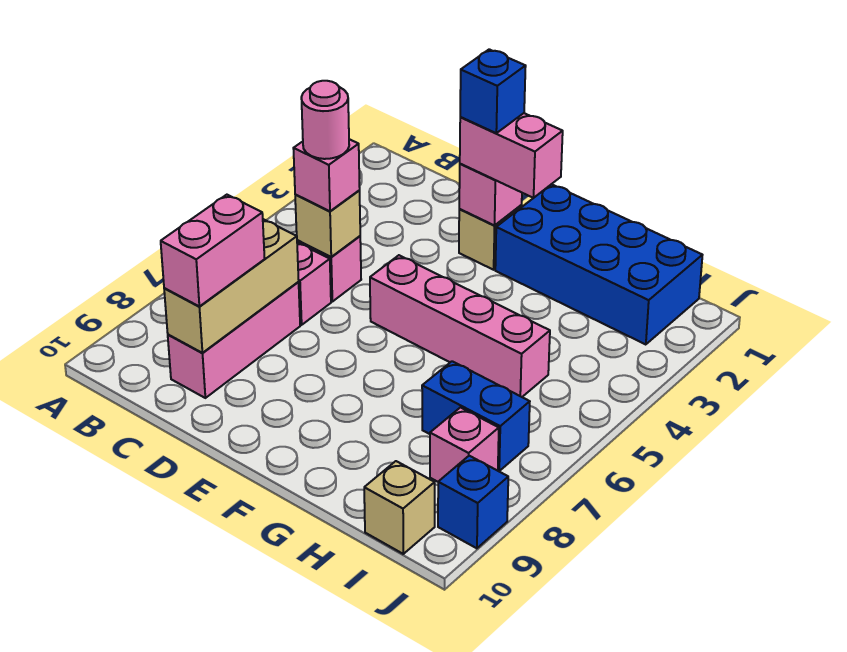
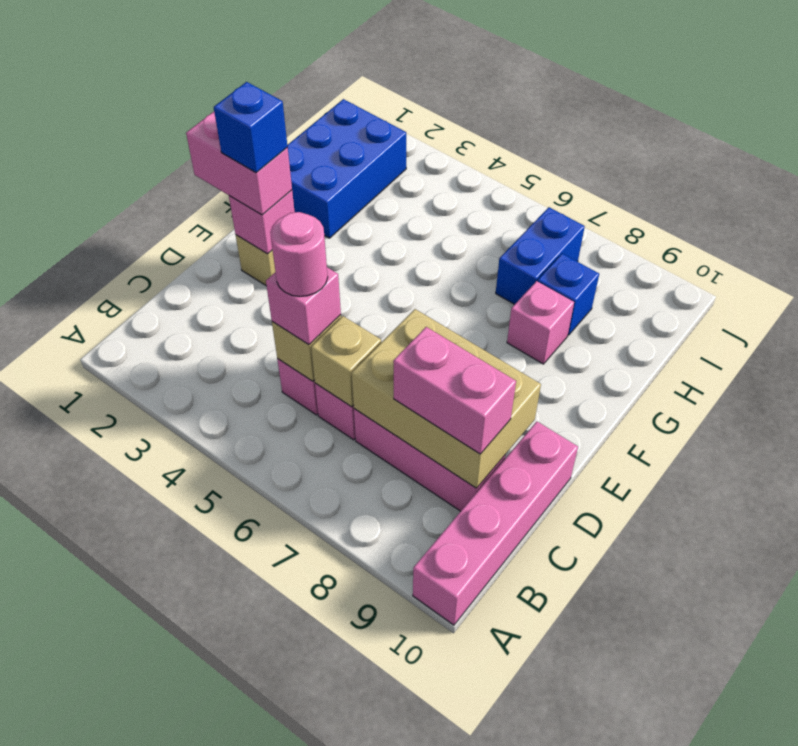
tan brick C7:C9 level 2 -> tan brick C7:D9 level 2
pink brick E2:F2 level 3 -> pink brick E1:E2 level 3
pink brick E5:H5 level 1 -> pink brick A10:D10 level 1
blue brick F1:I2 level 1 -> blue brick G1:I2 level 1
pink brick I8 level 1 -> pink brick G8 level 1
tan brick I10 level 1 -> tan brick C6 level 2
blue brick J9 level 1 -> blue brick H8 level 1

